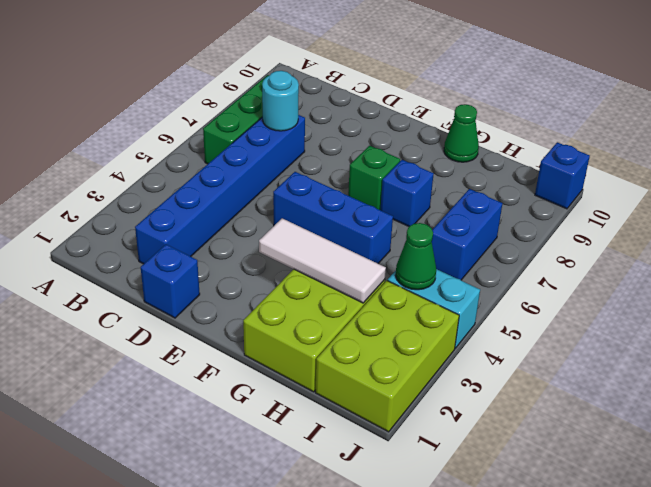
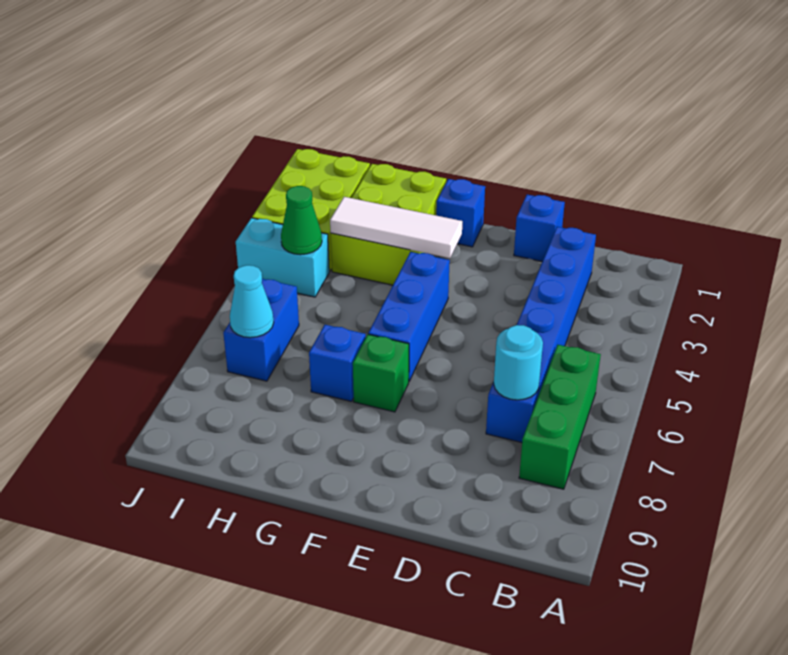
blue brick E5:G5 level 1 -> blue brick F4:F6 level 1
green cone G10 level 1 -> none
none -> cyan cone I7 level 2
blue brick J10 level 1 -> blue brick F1 level 1

